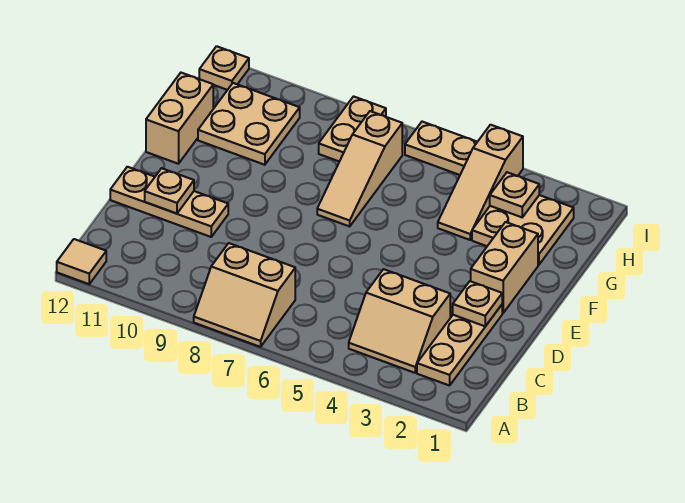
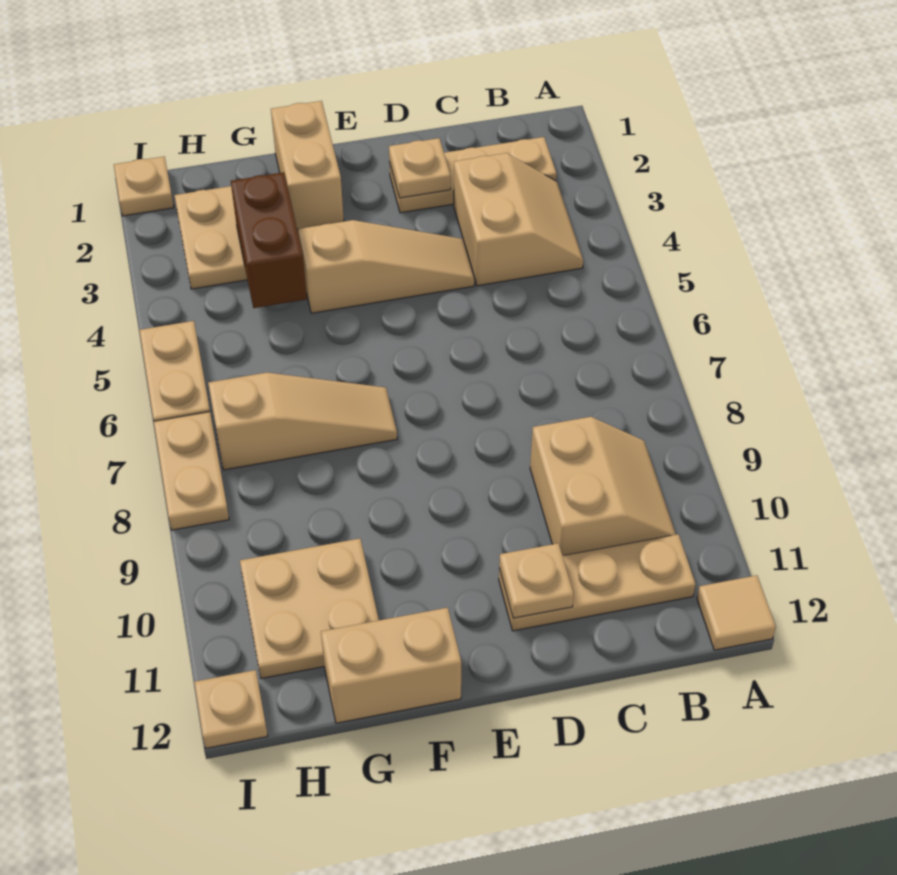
tan slope A7:B8 level 1 top B -> tan slope B9:C10 level 1 top C
tan plate D10:D12 level 1 -> tan plate B11:D11 level 1
tan brick E2:F2 level 1 -> tan brick F1:F2 level 1
none -> brown brick G3:G4 level 2
tan slope G4:I4 level 1 top I -> tan slope D4:F4 level 1 top F
tan plate H3 level 2 -> tan plate I1 level 1
tan plate H8:I8 level 1 -> tan plate I7:I8 level 1

